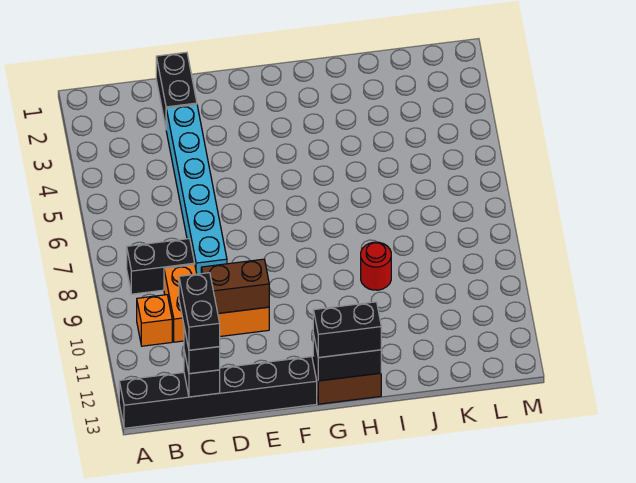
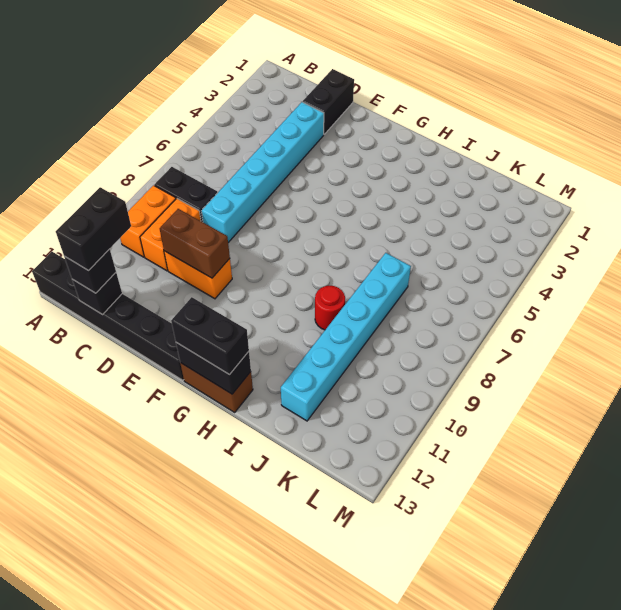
orange brick B10 level 1 -> orange brick B9:B10 level 1
none -> cyan brick J7:J12 level 1

